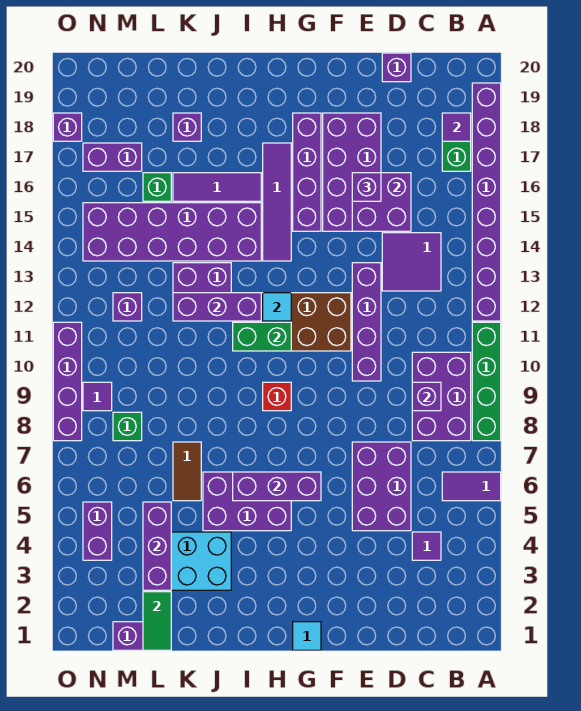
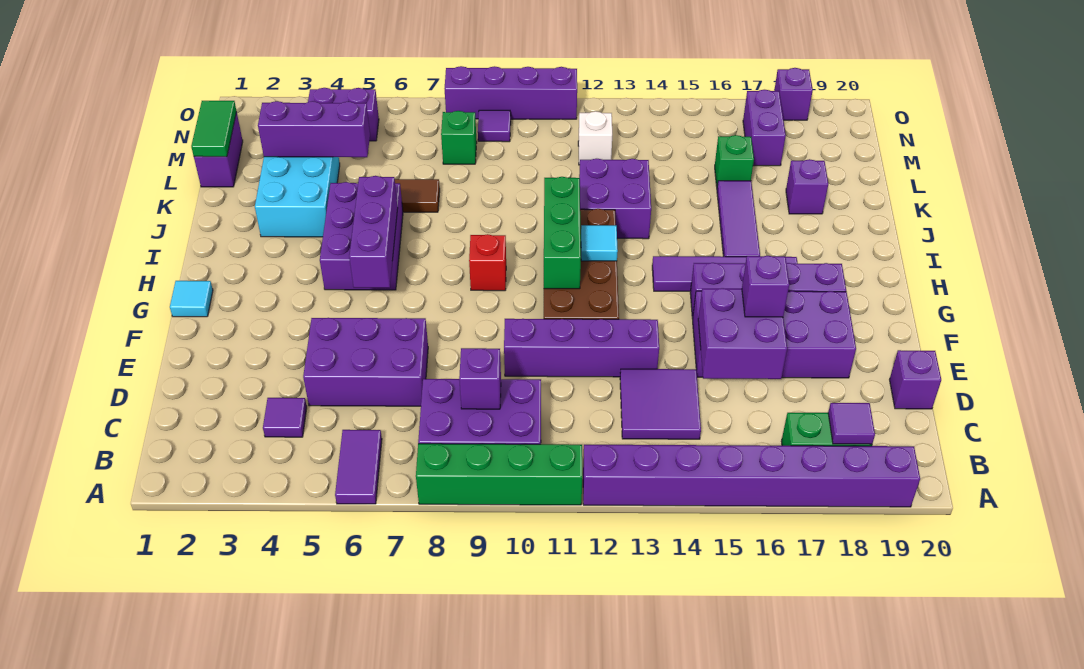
green brick H11:I11 level 2 -> green brick G11:I11 level 2
purple brick I12:K12 level 2 -> none
purple brick I14:N15 level 1 -> none
green tile L1:L2 level 2 -> green tile L1:M1 level 2
purple brick M12 level 1 -> white brick M12 level 1

